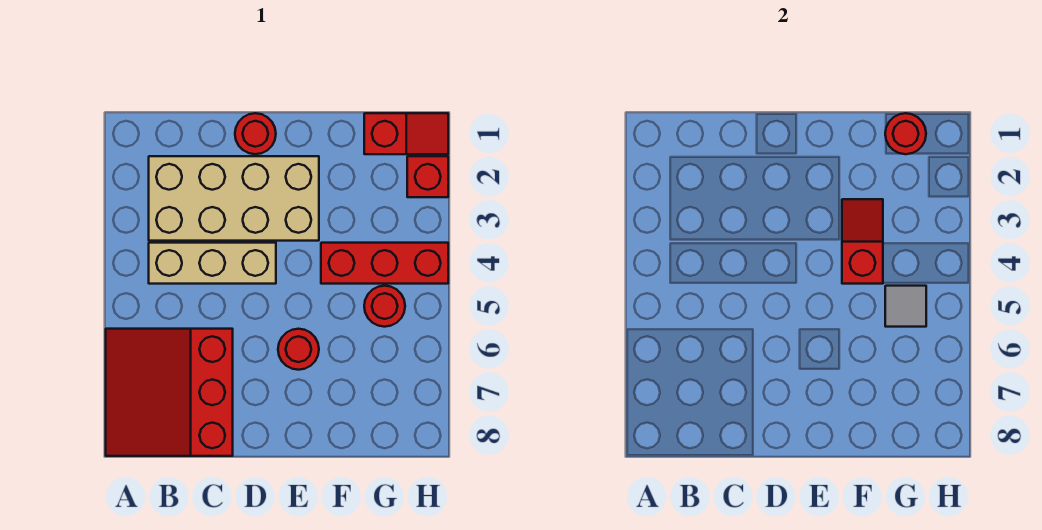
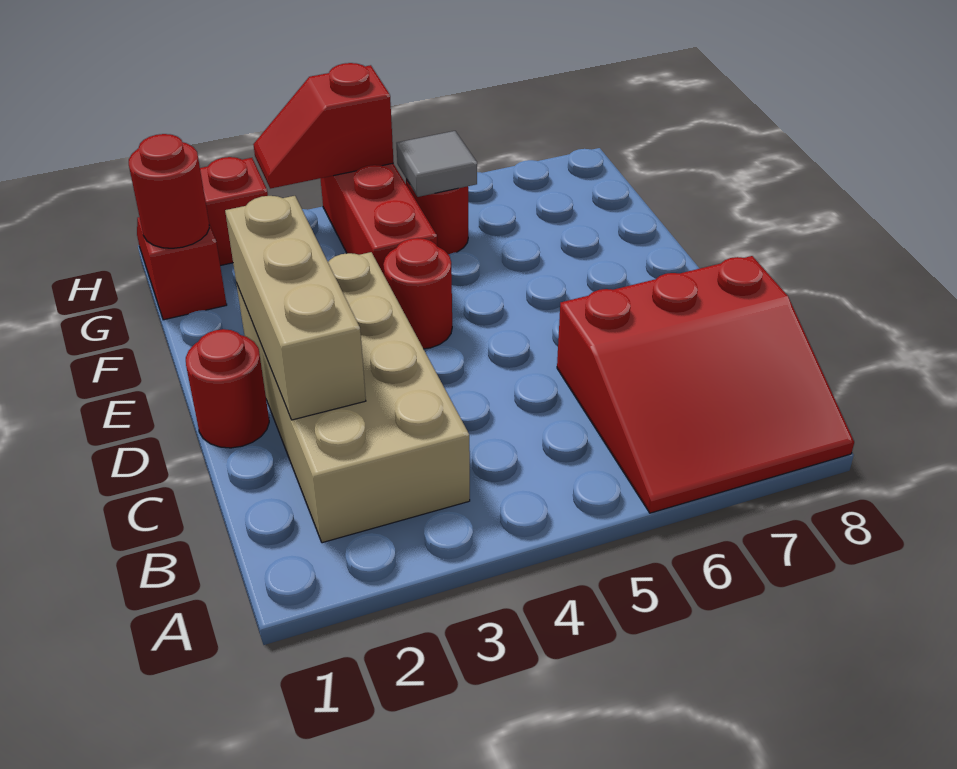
tan brick B4:D4 level 1 -> tan brick C2:E2 level 2
red round brick E6 level 1 -> red round brick E4 level 1
red slope F3:F4 level 2 top 4 -> red slope H3:H4 level 2 top 4

